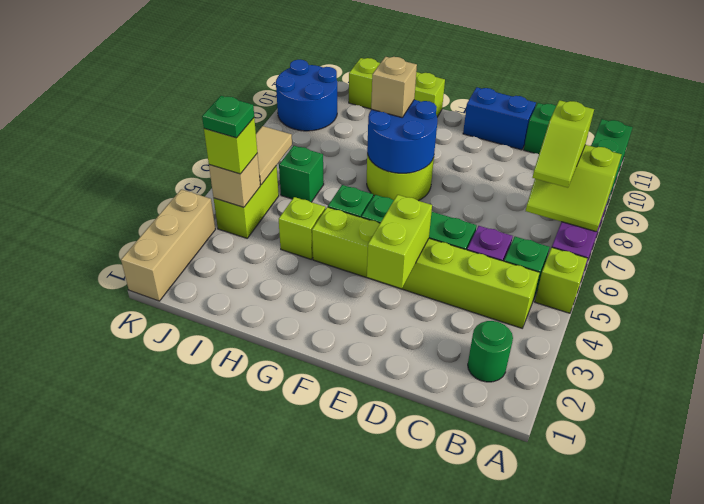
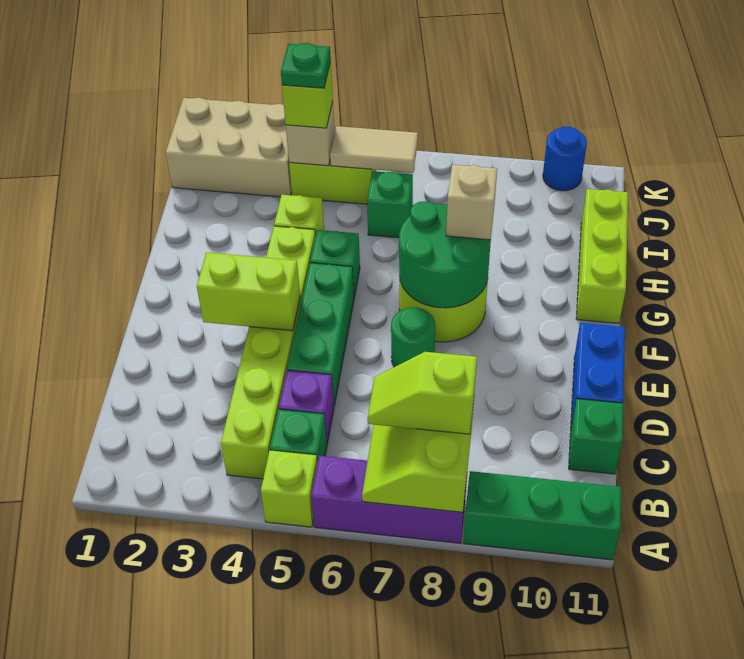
green round brick B2 level 1 -> green round brick E7 level 1
blue round brick F7:G8 level 2 -> green round brick F7:G8 level 2
blue round brick J9:K10 level 1 -> blue round brick K10 level 1
tan brick K1:K3 level 1 -> tan brick J1:K3 level 1

